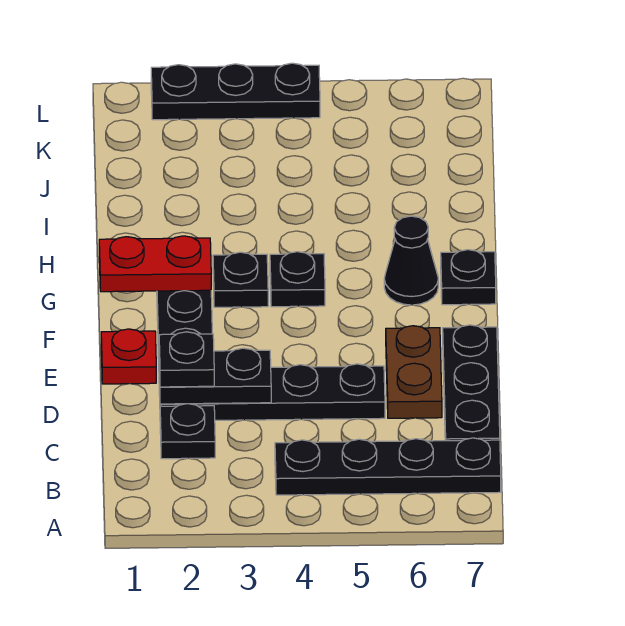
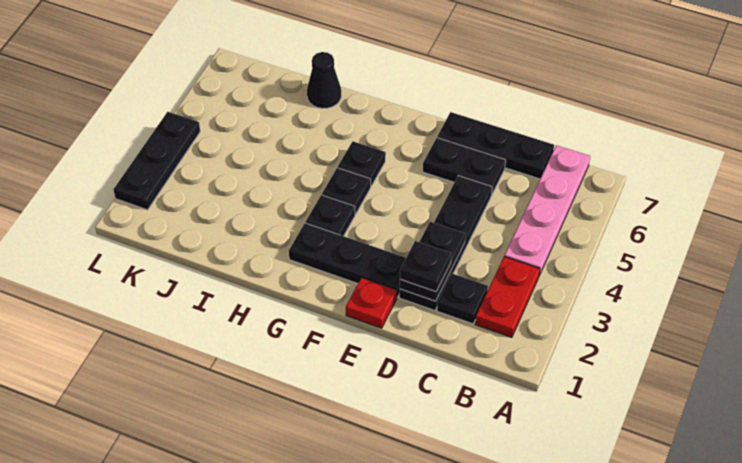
black plate B4:B7 level 1 -> pink plate B4:B7 level 1
brown plate D6:E6 level 1 -> black plate D6:E6 level 1
red plate G1:G2 level 2 -> red plate B2:B3 level 1
black cone G6 level 1 -> black cone I7 level 1
black plate G7 level 1 -> black plate G5 level 1

